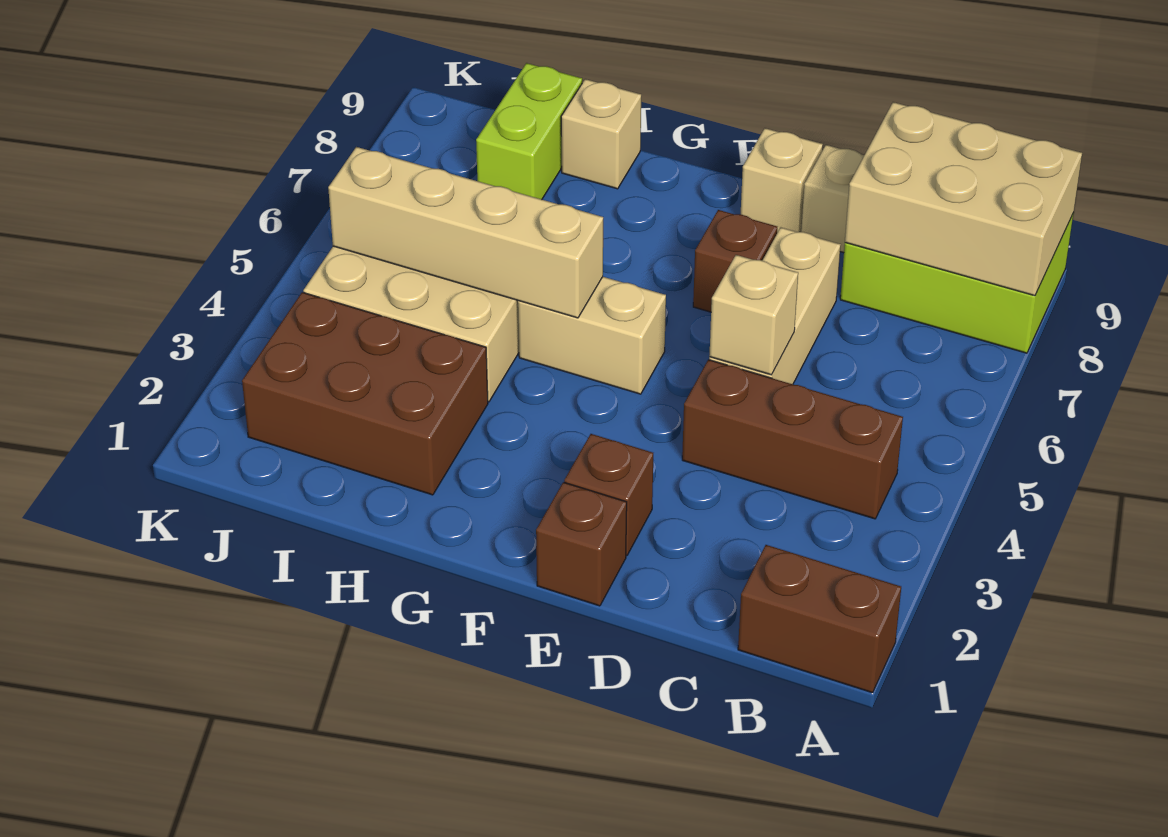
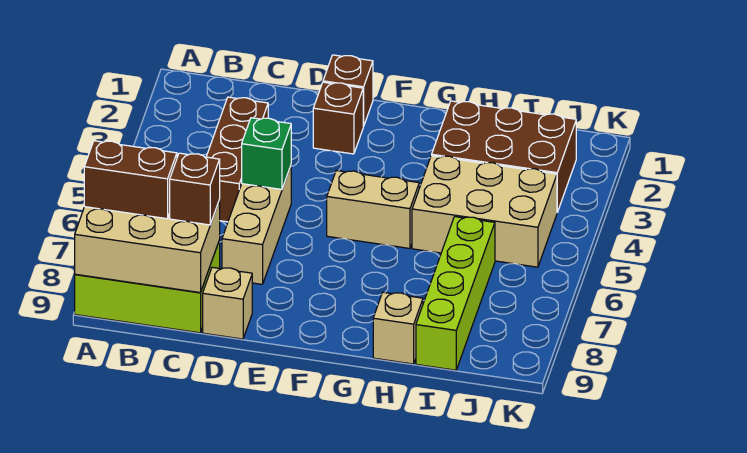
brown brick A1:B1 level 1 -> brown brick A8:B8 level 3
brown brick B4:D4 level 1 -> brown brick C3:C5 level 1
tan brick D5 level 2 -> green brick D5 level 2
brown brick E7 level 1 -> brown brick C8 level 3
tan brick E9 level 1 -> none
tan brick G5:J5 level 2 -> none
lime brick I8:I9 level 1 -> lime brick I6:I9 level 1

